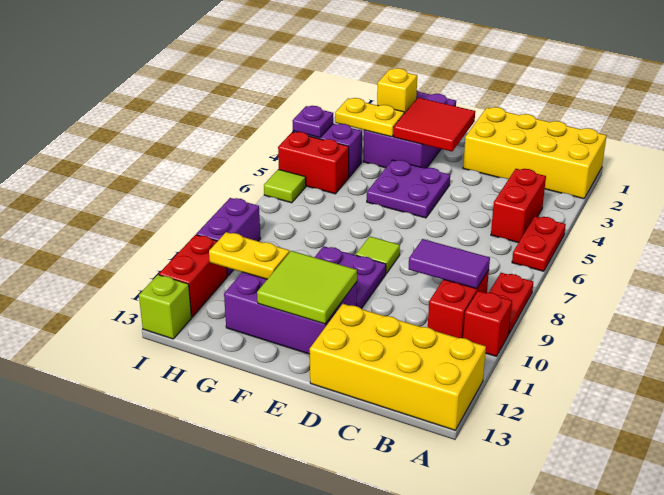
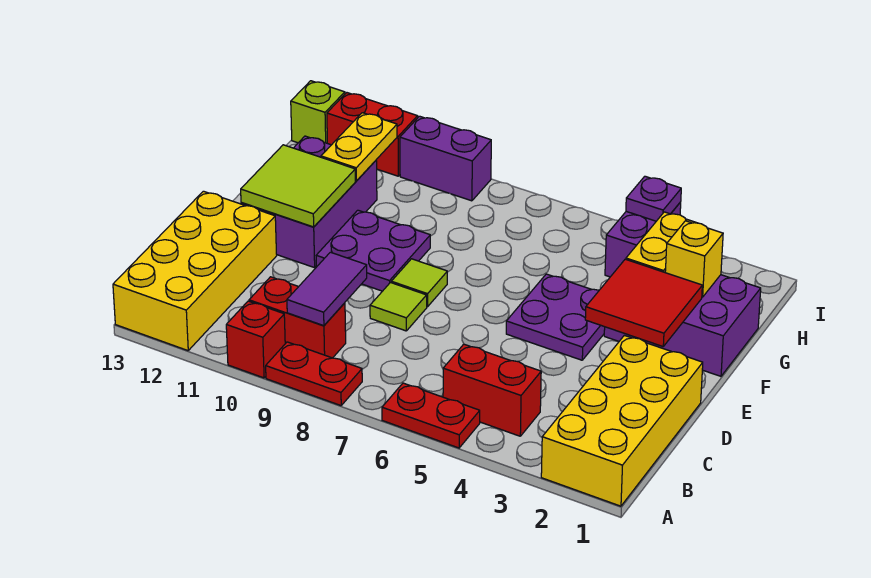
red brick H5:I5 level 1 -> none
lime tile I6 level 1 -> lime tile D8 level 1

